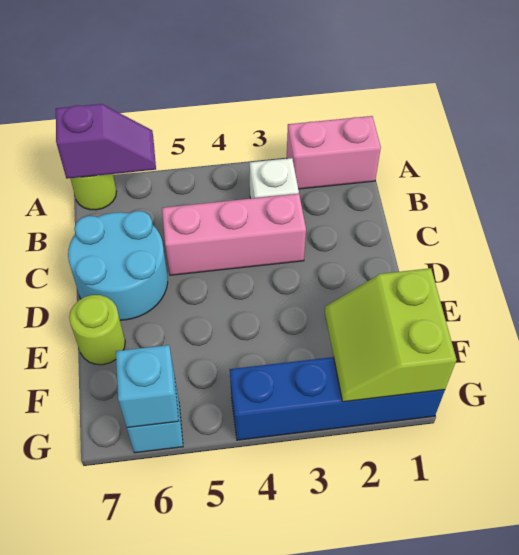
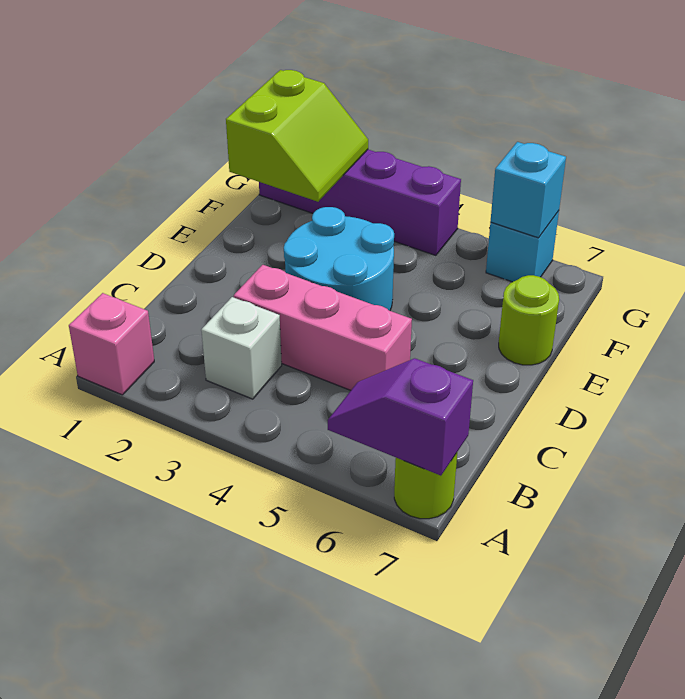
pink brick A1:A2 level 1 -> pink brick A1 level 1
cyan round brick C6:D7 level 1 -> cyan round brick D3:E4 level 1
blue brick G1:G4 level 1 -> purple brick G1:G4 level 1

